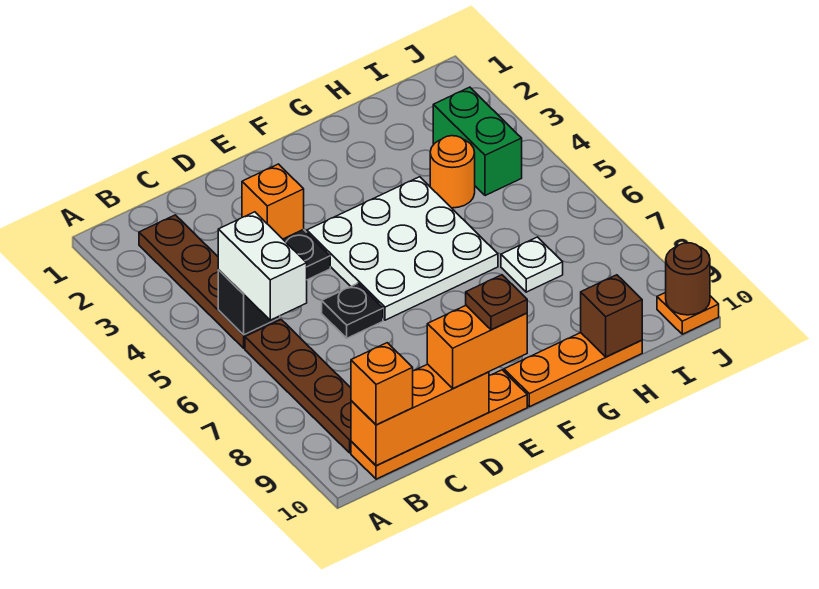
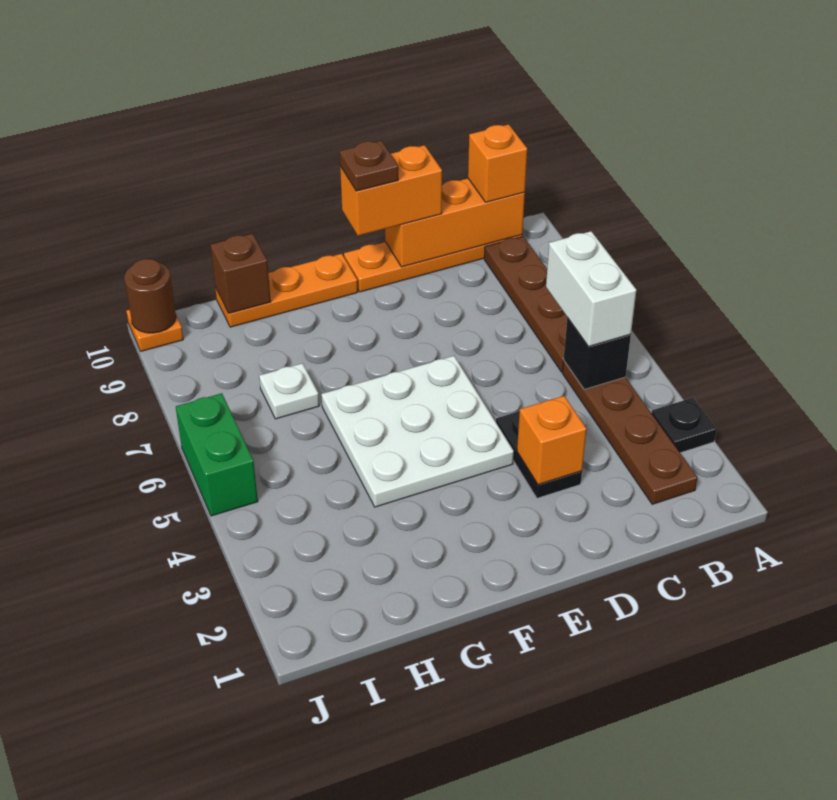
black plate D6 level 1 -> black plate A3 level 1
orange round brick H4 level 1 -> none
green brick I3:I4 level 1 -> green brick J5:J6 level 1

